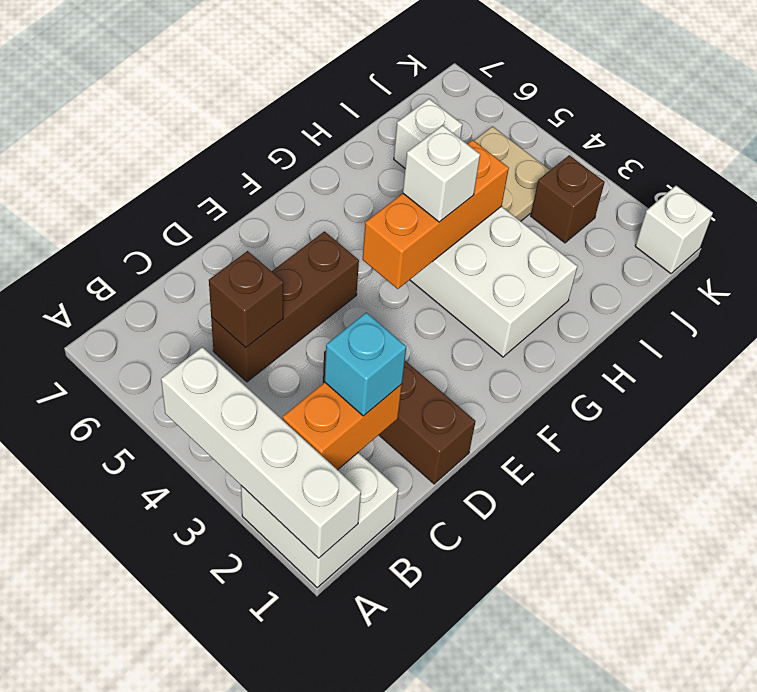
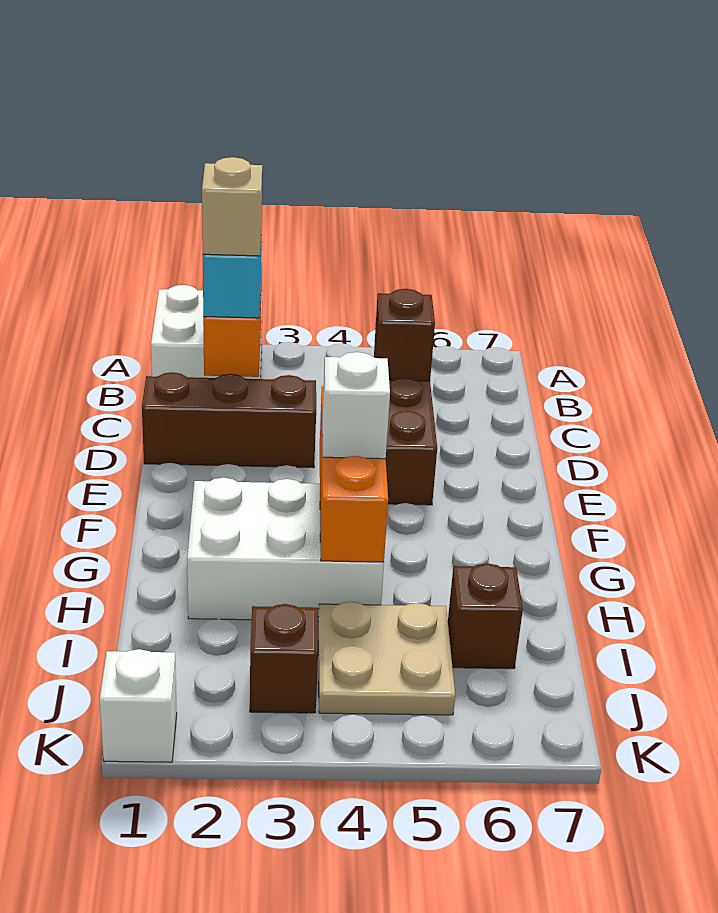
white brick A1:A4 level 2 -> none
none -> tan brick C2 level 4
white brick I6 level 1 -> brown brick I6 level 1

